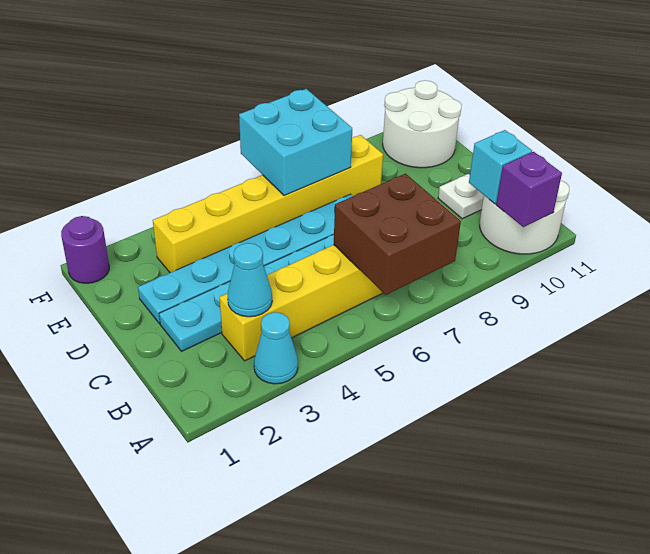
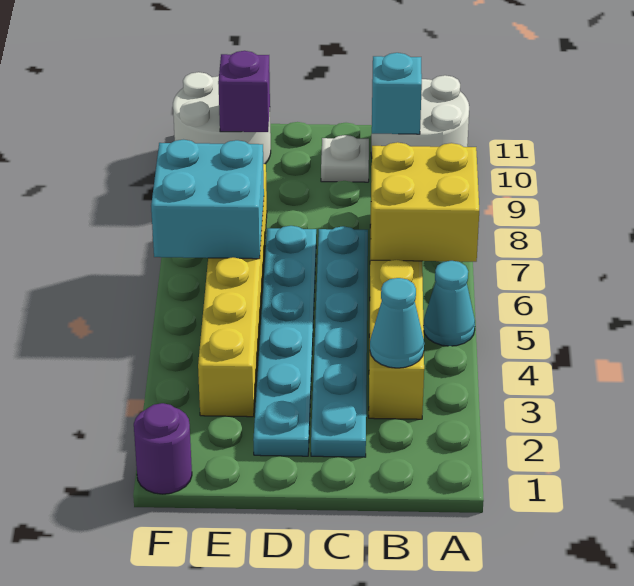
cyan cone A3 level 1 -> cyan cone A5 level 1
brown brick A6:B7 level 2 -> yellow brick A6:B7 level 2
purple brick A10 level 2 -> purple brick E10 level 2

